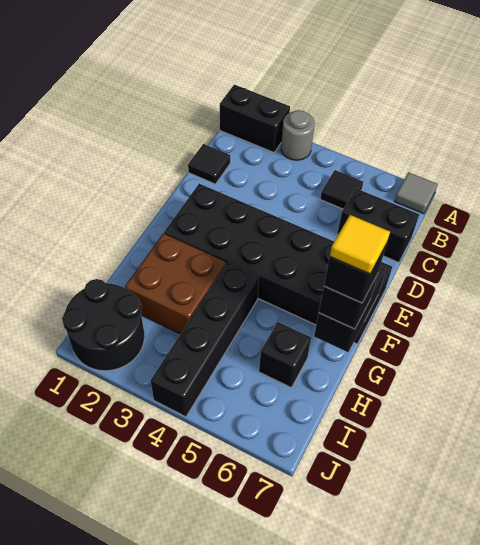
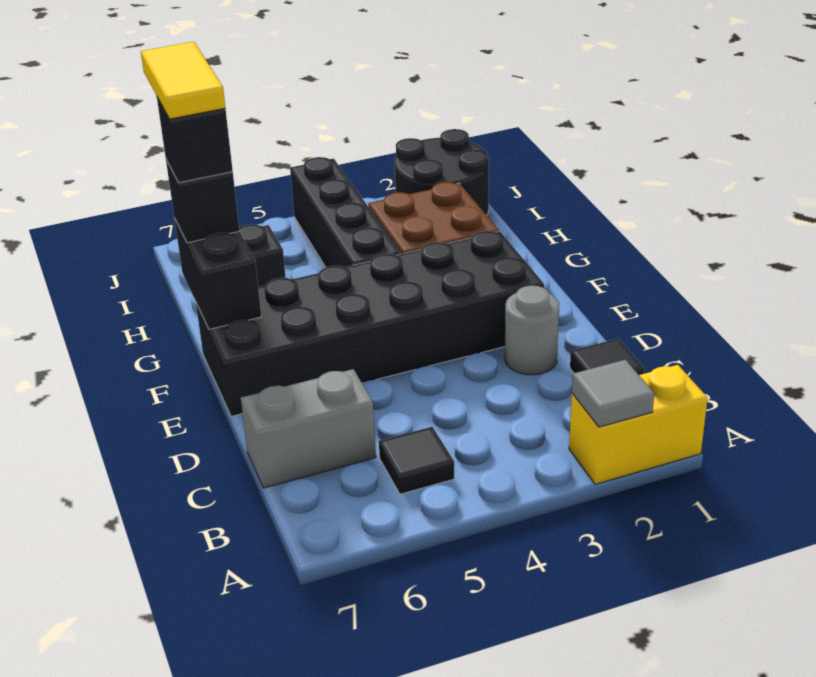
black brick A1:A2 level 1 -> yellow brick A1:A2 level 1
grey round brick A3 level 1 -> grey round brick D2 level 1
grey tile A7 level 1 -> grey tile A2 level 2
black brick C6:C7 level 1 -> grey brick C6:C7 level 1
yellow tile G7 level 5 -> yellow tile G7:H7 level 5

